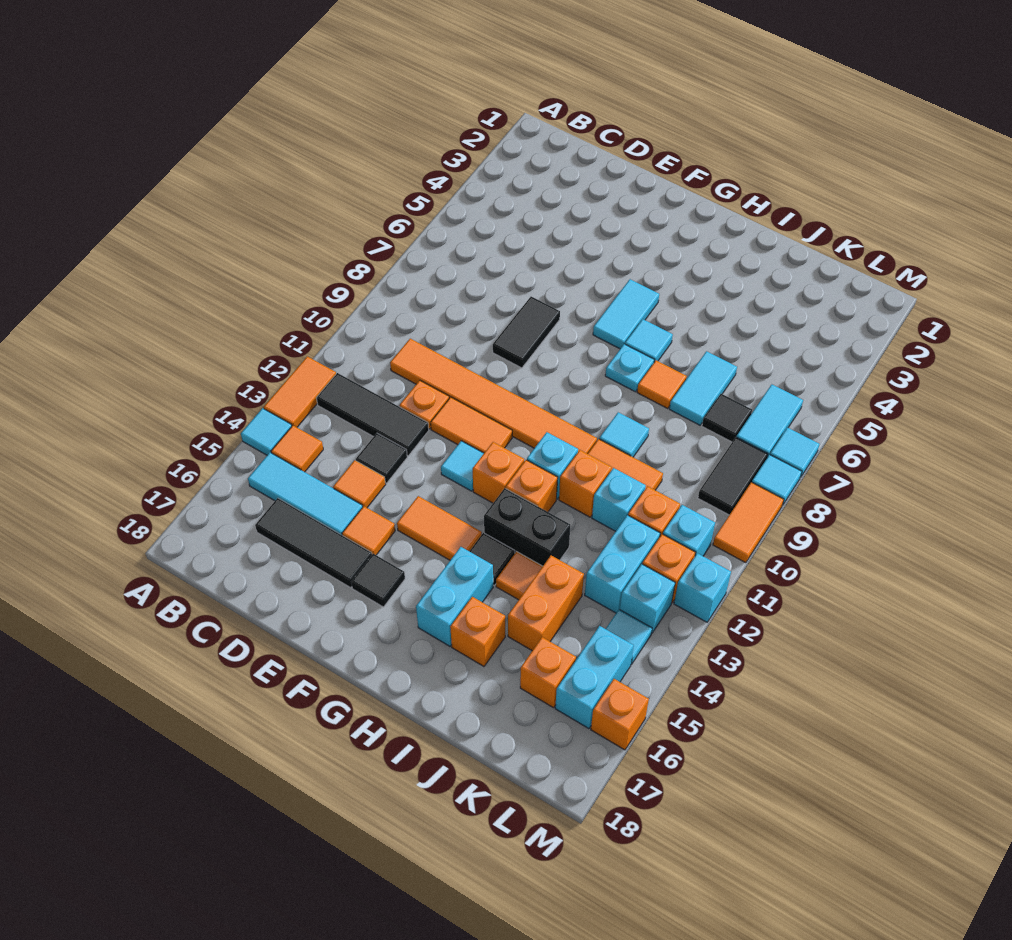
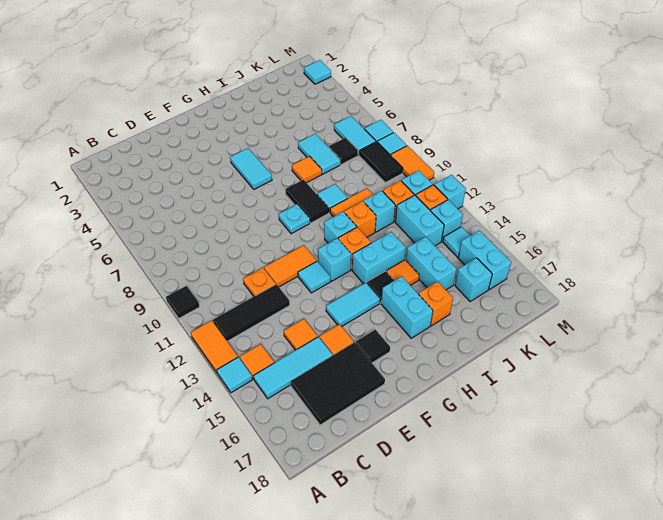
orange tile C10:H10 level 1 -> none
black tile C16:E16 level 1 -> black tile C16:E17 level 1
black tile D13 level 1 -> black tile A10 level 1
black tile E7:E8 level 1 -> black tile H8:H9 level 1
orange tile F14:G14 level 1 -> cyan tile F14:G14 level 1
orange brick G12 level 1 -> cyan brick G12 level 1
cyan tile H6 level 1 -> cyan tile M2 level 1
cyan plate H7 level 1 -> cyan plate G9 level 1
black brick H13:I13 level 1 -> cyan brick H13:I13 level 1
orange brick J14:J15 level 1 -> cyan brick J14:J15 level 1
orange brick K16 level 1 -> cyan brick K16 level 1
orange brick M16 level 1 -> none

